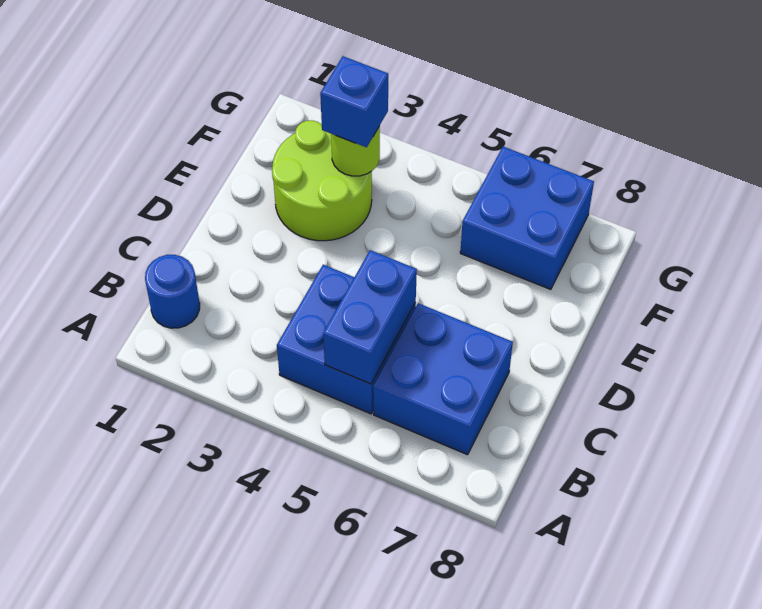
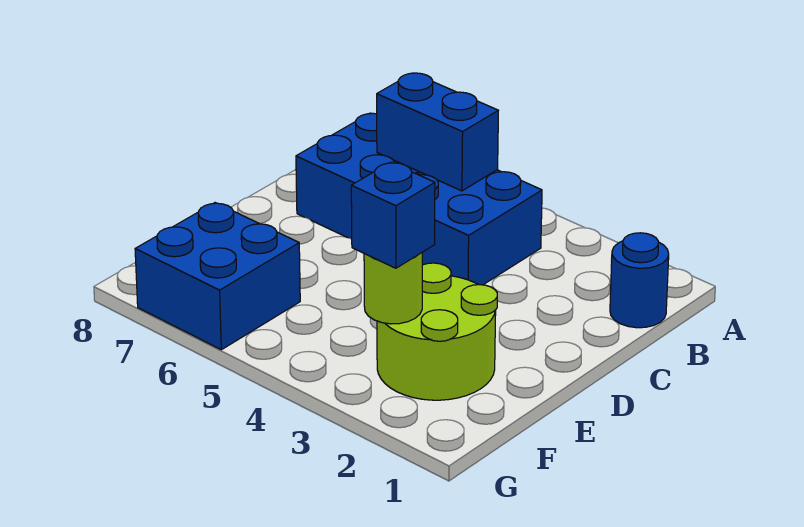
blue brick B5:C5 level 2 -> blue brick B5:B6 level 2

